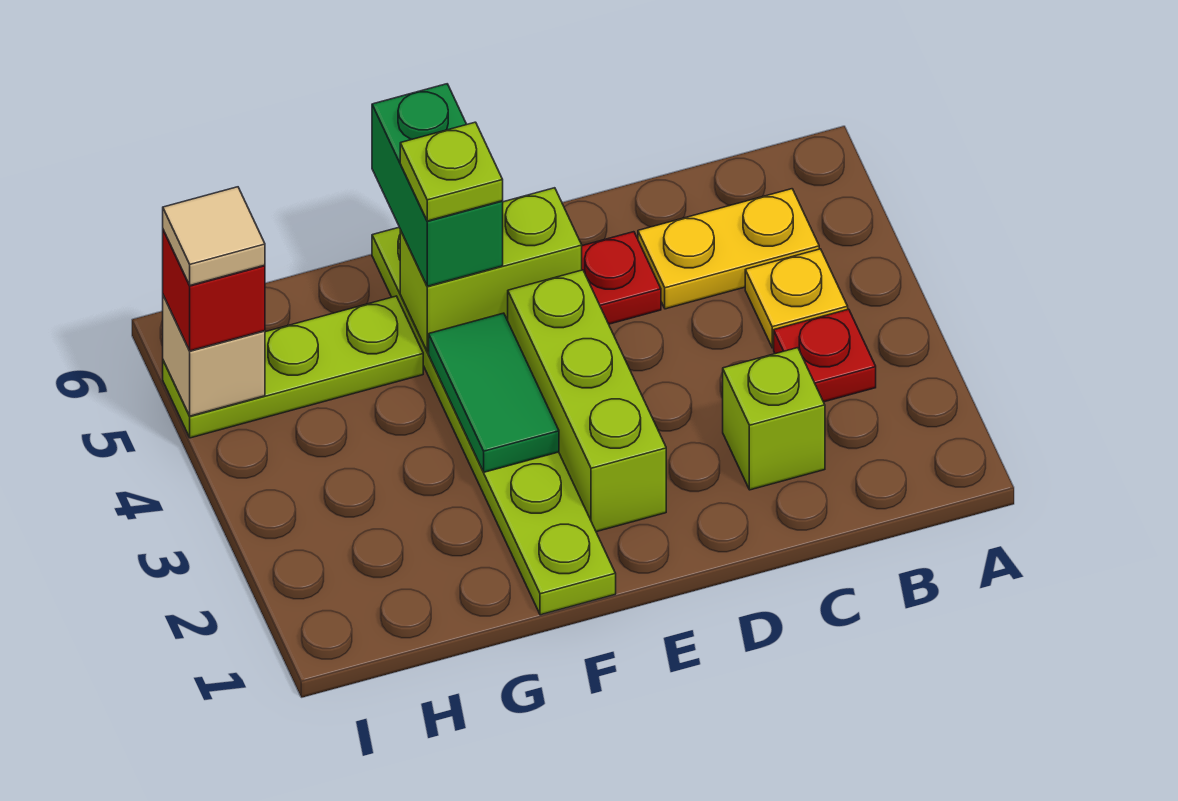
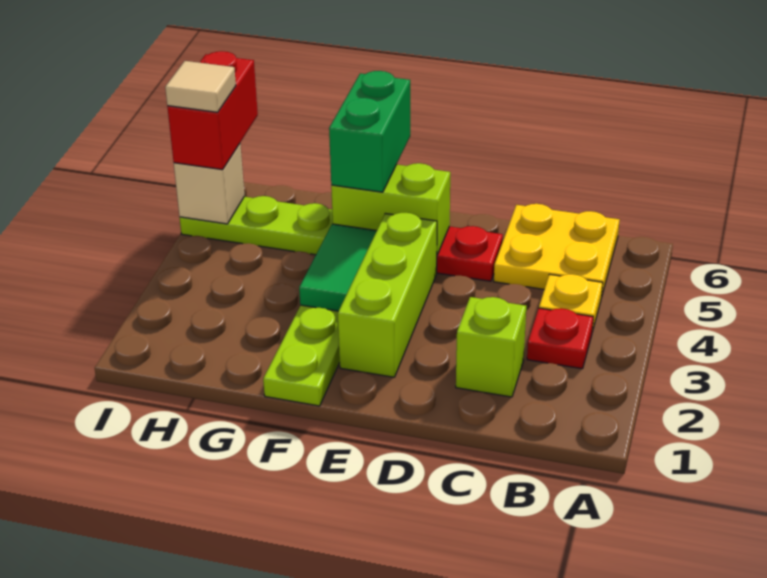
yellow plate B5:C5 level 1 -> yellow plate B5:C6 level 1
lime plate F5 level 4 -> none
red brick I5 level 3 -> red brick I5:I6 level 3

